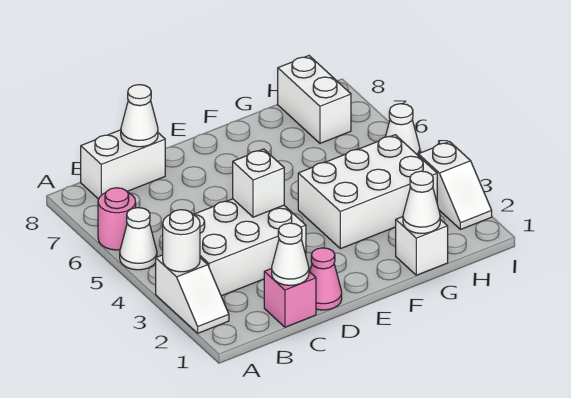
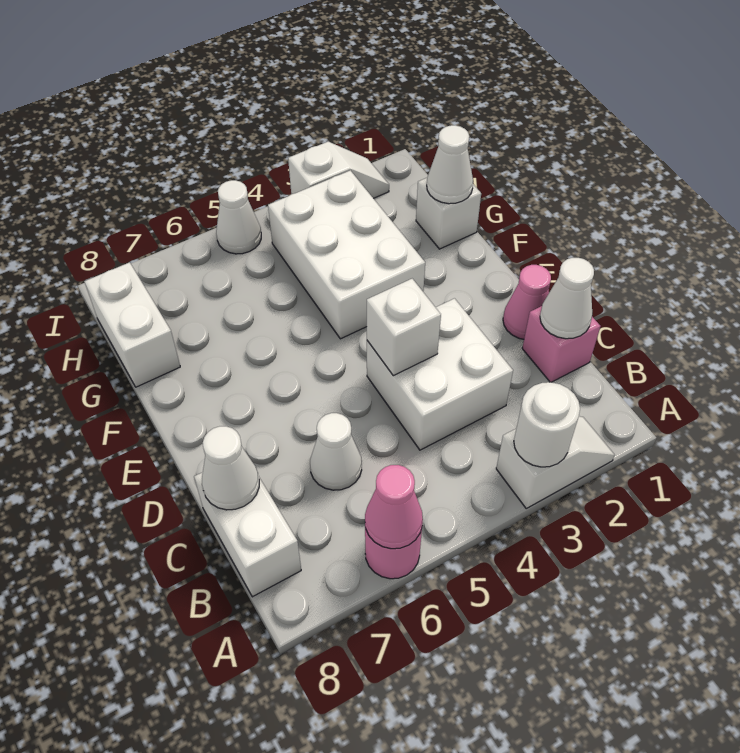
white cone A5 level 1 -> white cone C6 level 1
none -> pink cone A6 level 2
white brick B3:D4 level 1 -> white brick C3:D4 level 1
white brick H7:H8 level 1 -> white brick G8:H8 level 1

